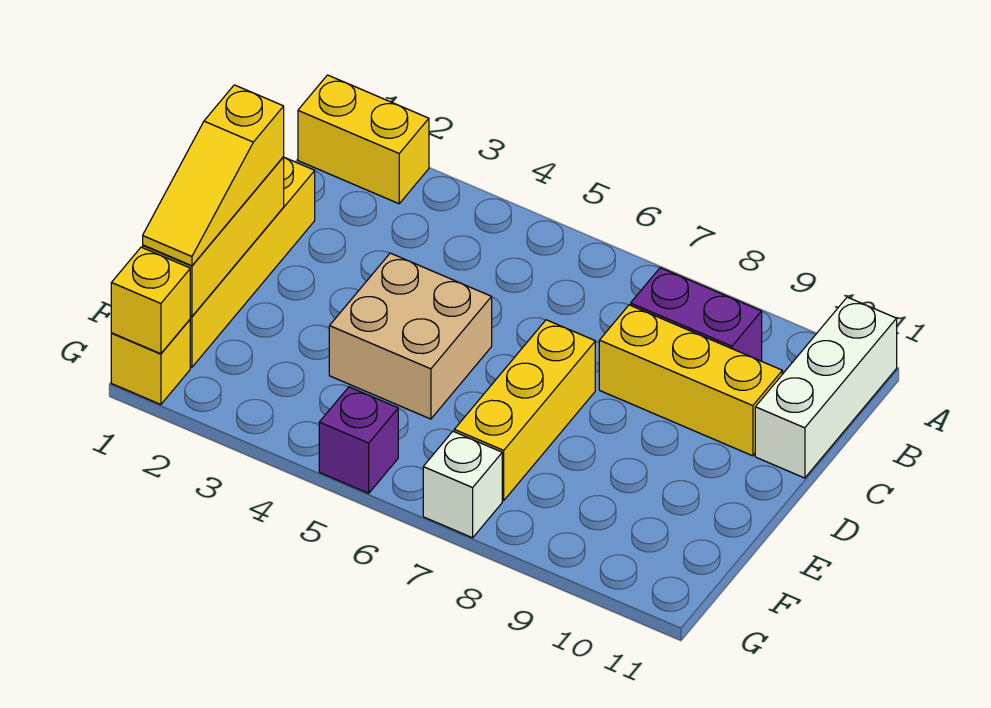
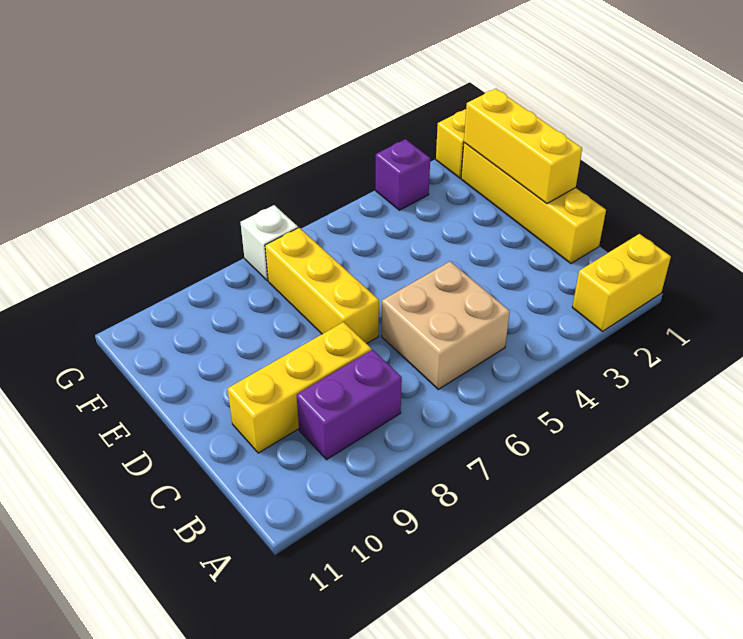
white brick A11:C11 level 1 -> none
yellow slope D1:F1 level 3 top D -> none
tan brick D4:E5 level 1 -> tan brick B5:C6 level 1
yellow brick G1 level 2 -> none
purple brick G5 level 1 -> purple brick G3 level 1

